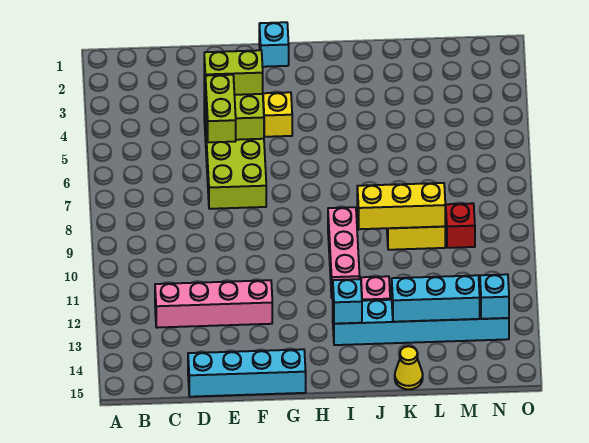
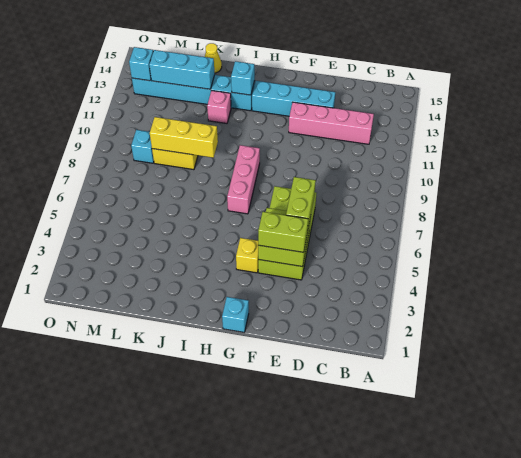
cyan brick D15:G15 level 1 -> cyan brick E13:H13 level 1
pink brick I9:I11 level 1 -> pink brick H7:H9 level 1
red brick M9 level 1 -> cyan brick M9 level 1

